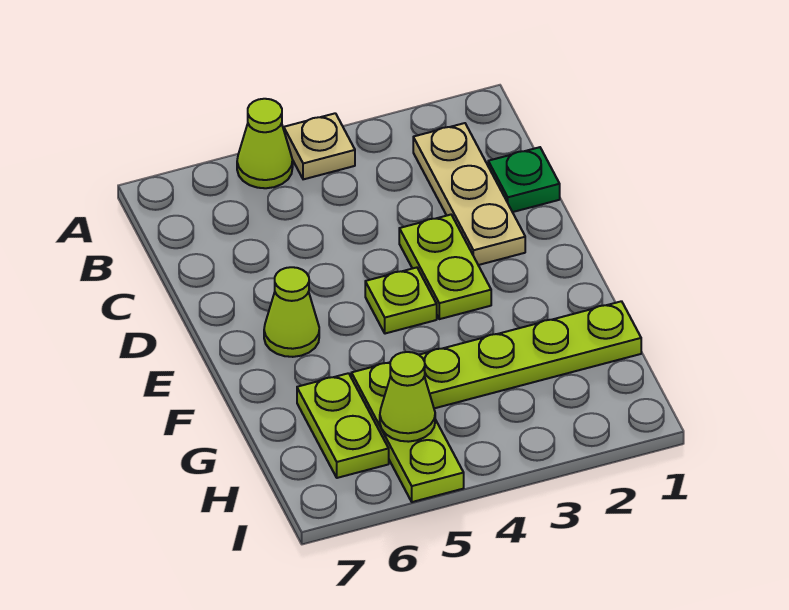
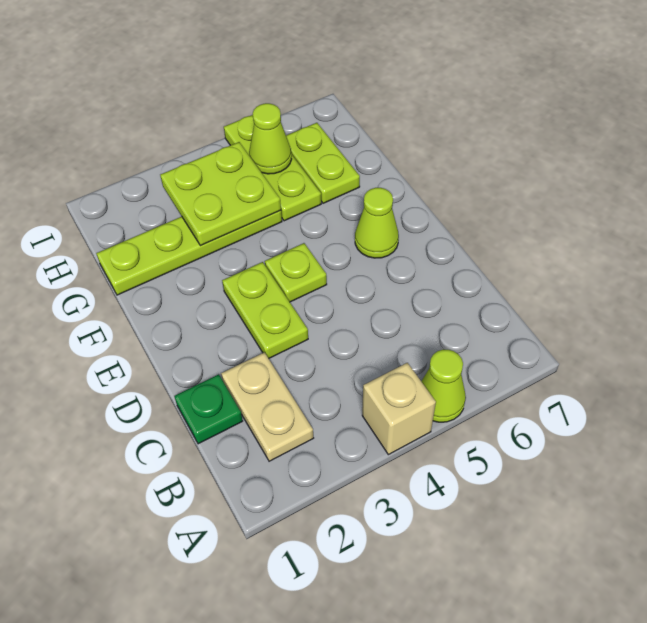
tan plate A4 level 1 -> tan brick A4 level 1
tan plate B2:D2 level 1 -> tan plate B2:C2 level 1
none -> lime plate G3:H4 level 2

